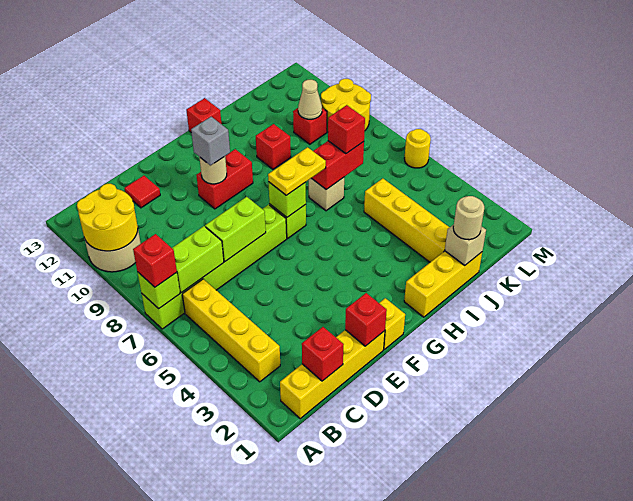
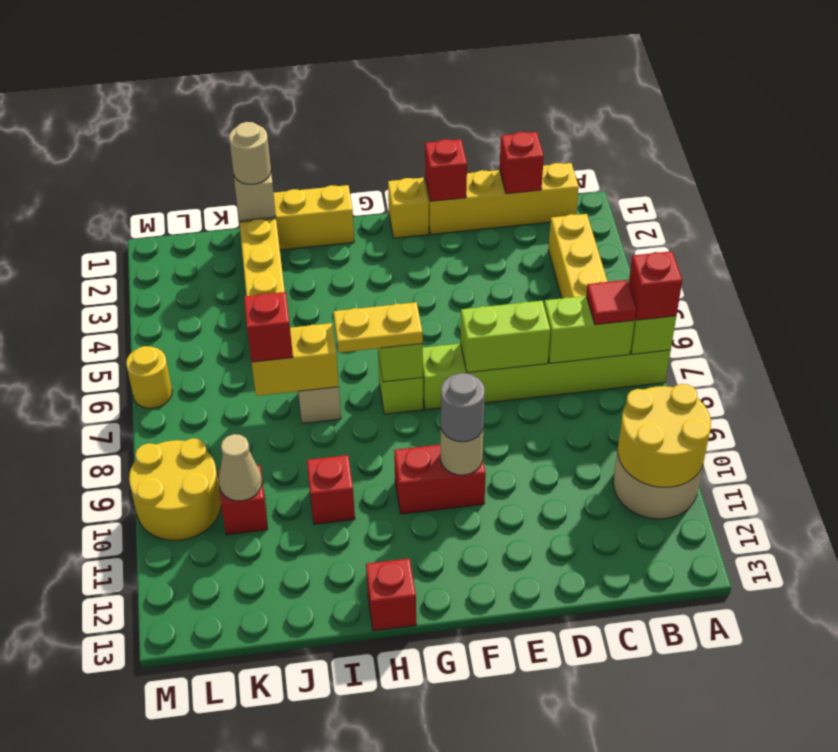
red tile D12 level 1 -> red tile B7 level 3
grey brick F10 level 3 -> grey round brick F10 level 3
red brick I7:J7 level 2 -> yellow brick I7:J7 level 2

